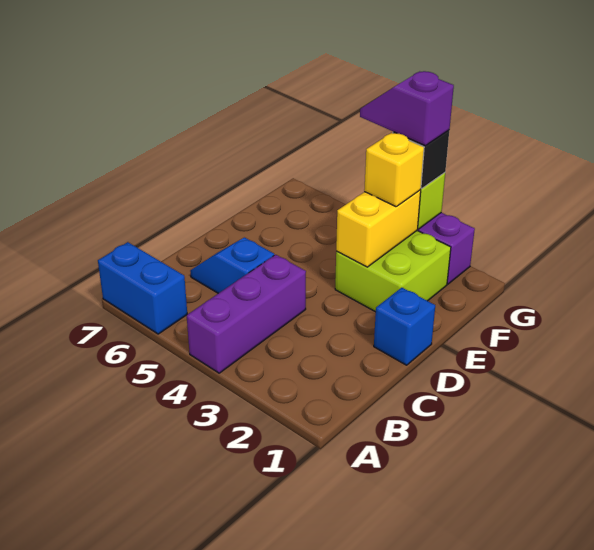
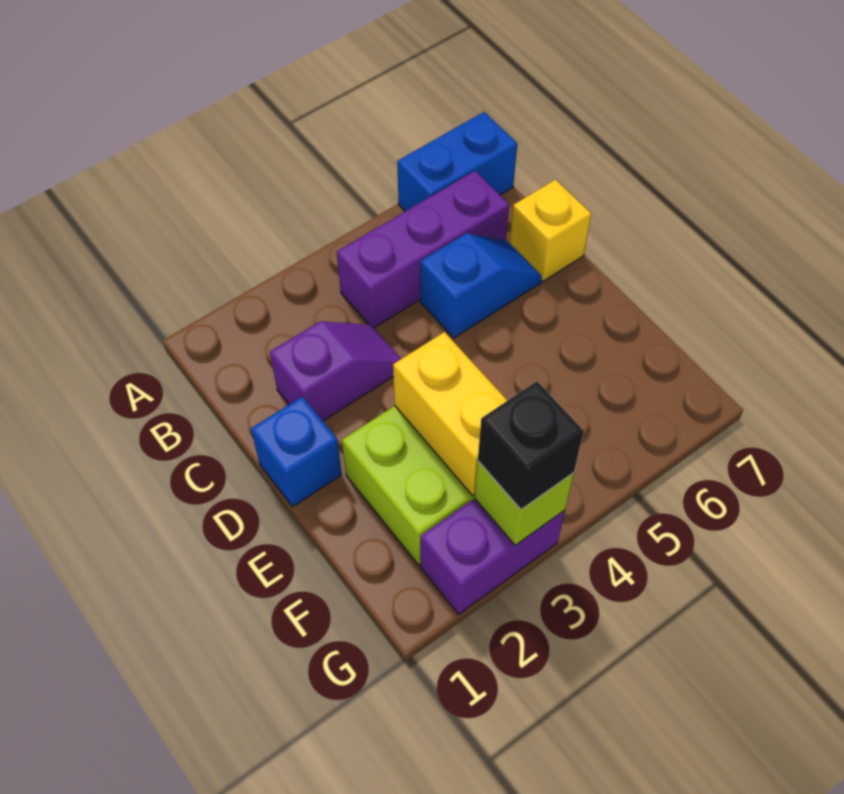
purple brick A4:C4 level 1 -> purple brick B4:B6 level 1
yellow brick F3 level 3 -> yellow brick C7 level 1
purple slope G3:G4 level 4 top 3 -> purple slope C2:C3 level 1 top 2

